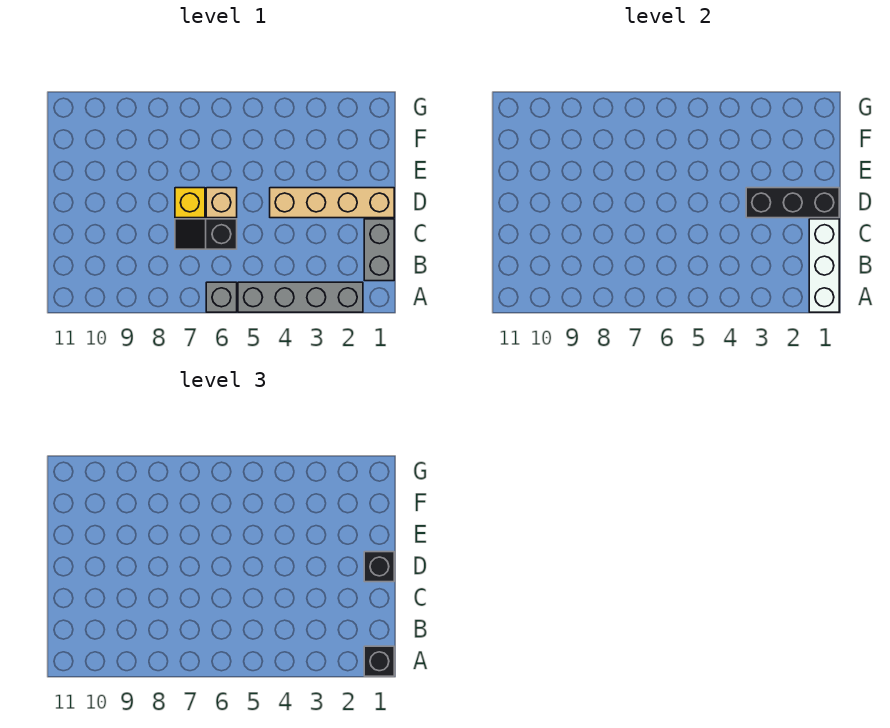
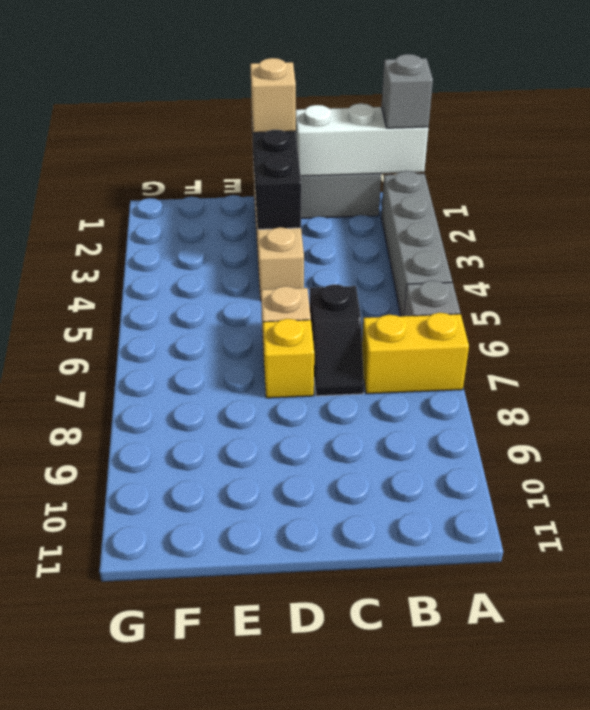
black brick A1 level 3 -> grey brick A1 level 3
none -> yellow brick A7:B7 level 1
black brick D1 level 3 -> tan brick D1 level 3

